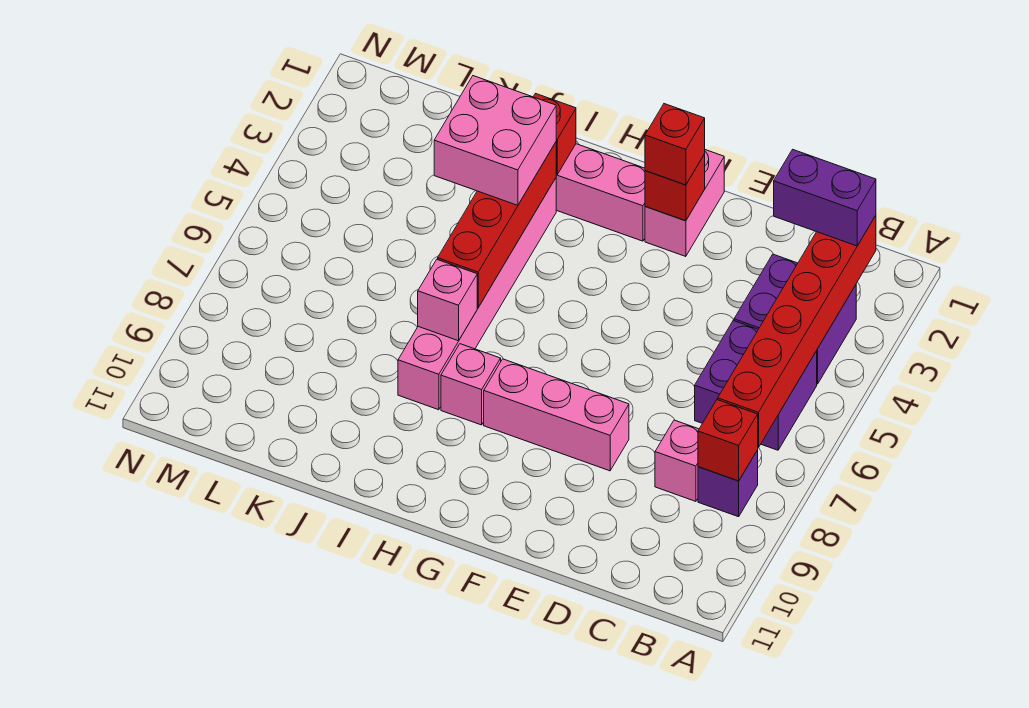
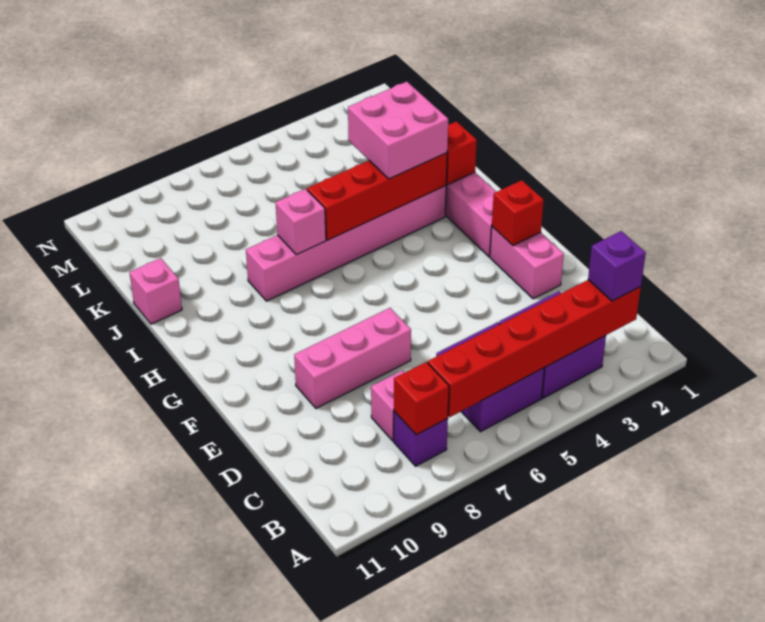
purple brick B2:C2 level 3 -> purple brick B2 level 3
pink brick E8:G8 level 1 -> pink brick E7:E9 level 1
pink brick F1:F2 level 1 -> pink brick E2:F2 level 1
red brick F2 level 3 -> none
pink brick H8 level 1 -> pink brick J11 level 1

